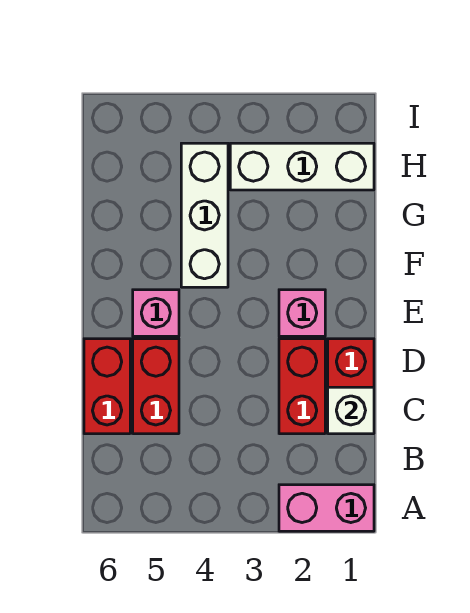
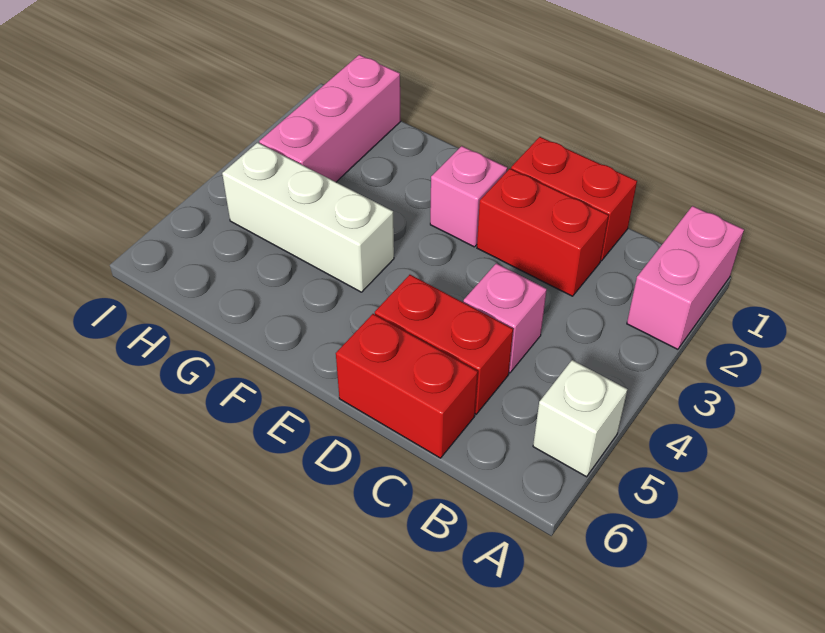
white brick C1 level 2 -> white brick A5 level 1
pink brick E5 level 1 -> pink brick C4 level 1
white brick H1:H3 level 1 -> pink brick H1:H3 level 1

